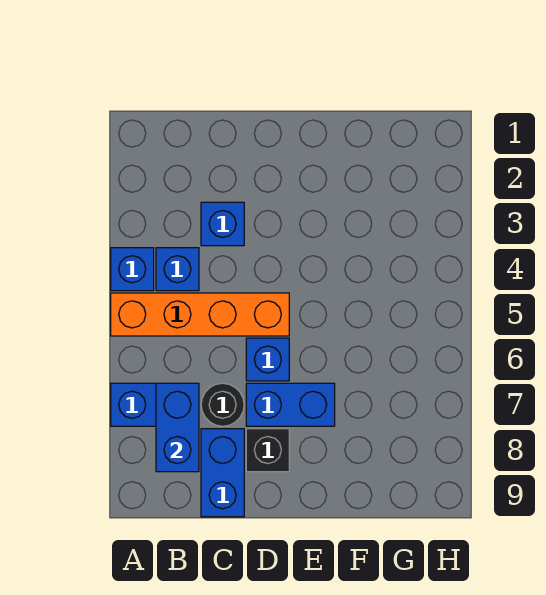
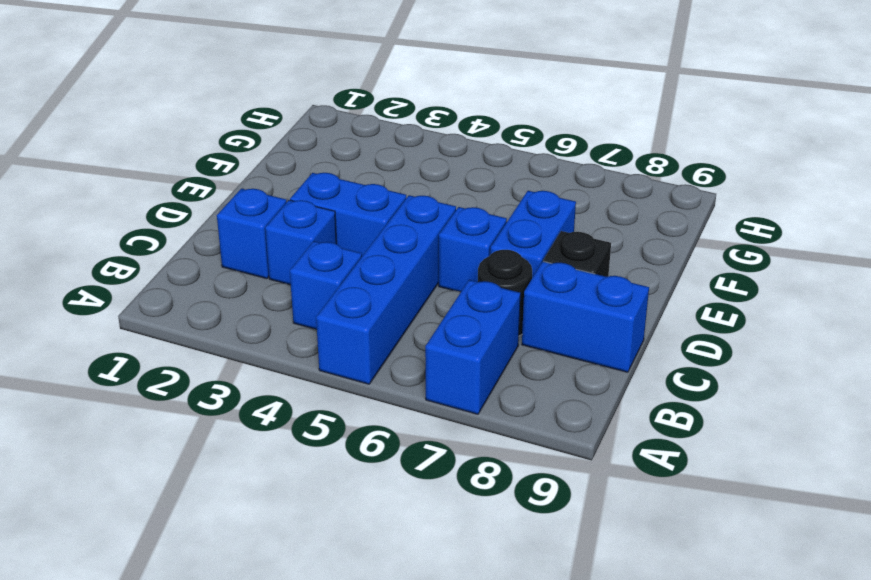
blue brick A4 level 1 -> blue brick C2 level 1
orange brick A5:D5 level 1 -> blue brick A5:D5 level 1
blue brick B7:B8 level 2 -> blue brick D3:D4 level 1

